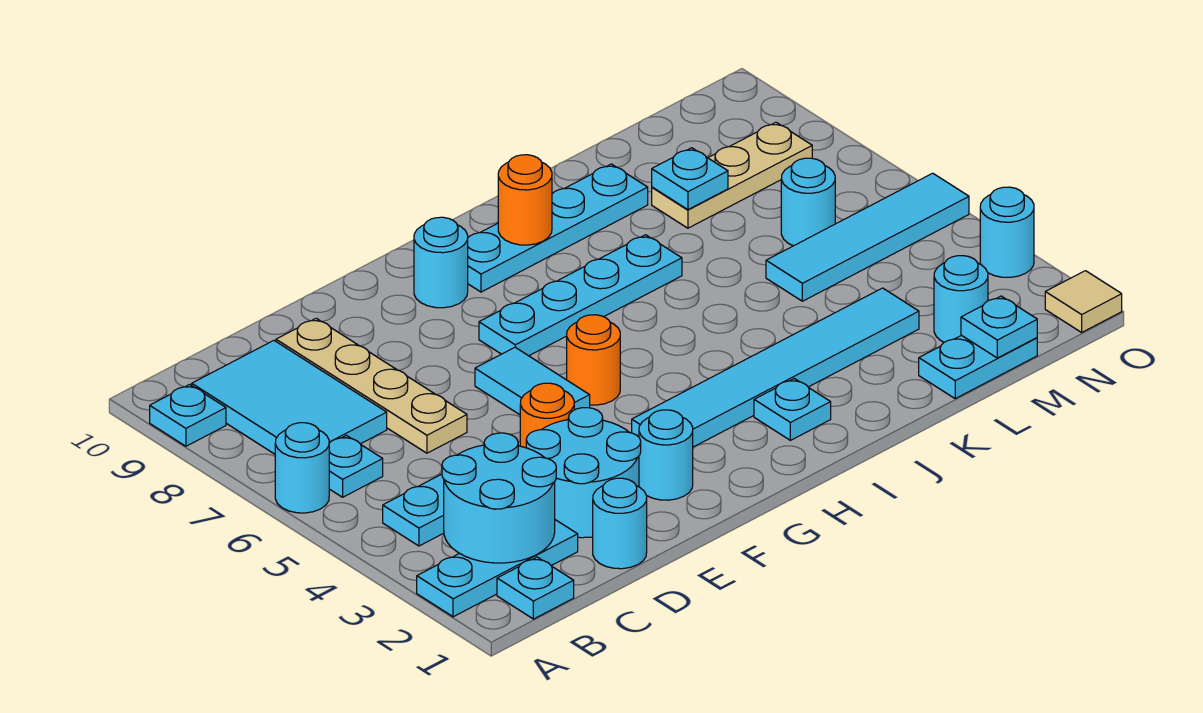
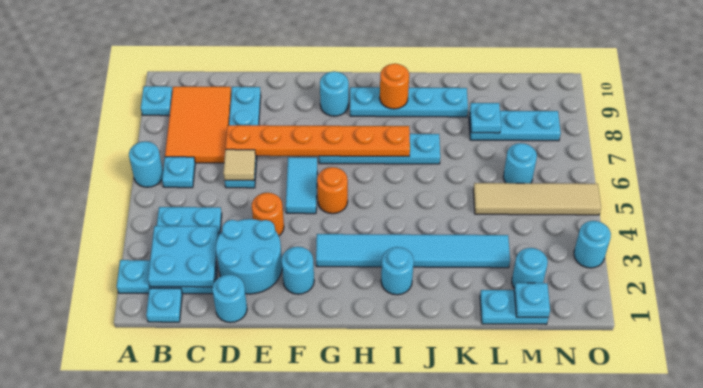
cyan round brick B2:C3 level 2 -> cyan plate B2:C3 level 2
cyan tile B7:C9 level 1 -> orange tile B7:C9 level 1
tan plate D6:D9 level 1 -> cyan plate D6:D9 level 1
none -> orange plate D7:I7 level 2
cyan plate I2 level 1 -> cyan round brick I2 level 1
cyan tile L5:O5 level 1 -> tan tile L5:O5 level 1
tan plate L8:N8 level 1 -> cyan plate L8:N8 level 1
tan tile O1 level 1 -> tan tile D6 level 2

